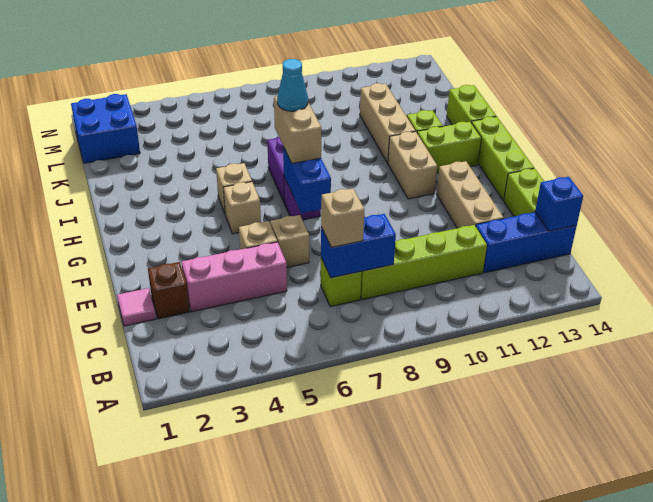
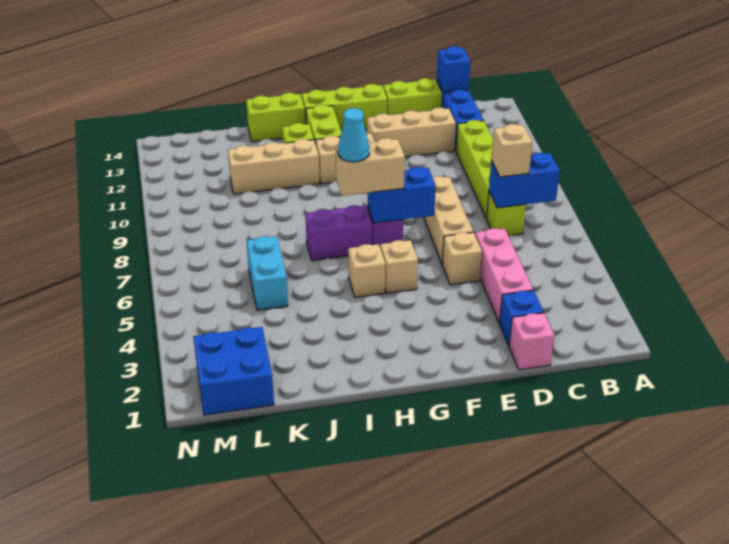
blue brick C7:C8 level 2 -> blue brick B7:C7 level 2
pink tile D1 level 1 -> pink brick D1 level 1
brown brick D2 level 1 -> blue brick D2 level 1
tan brick E6 level 1 -> tan brick E6:E8 level 1
none -> cyan brick K5:K6 level 1

